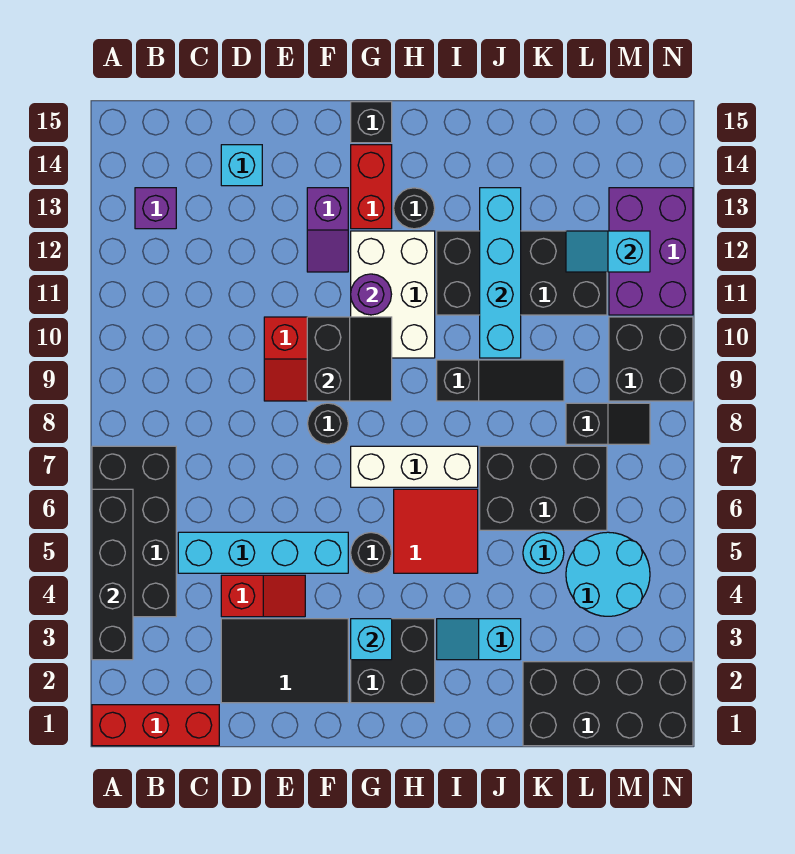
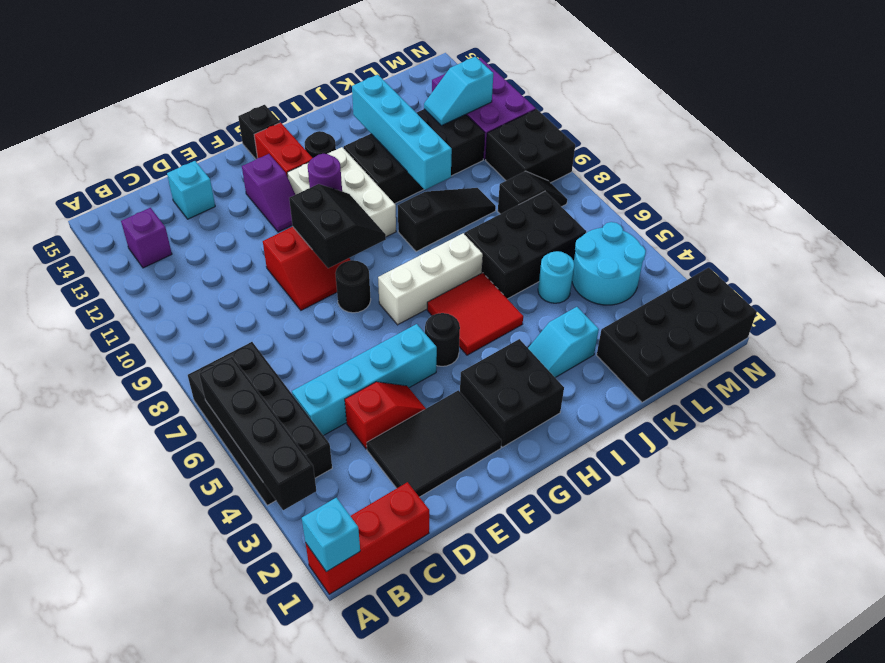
cyan brick G3 level 2 -> cyan brick A1 level 2

